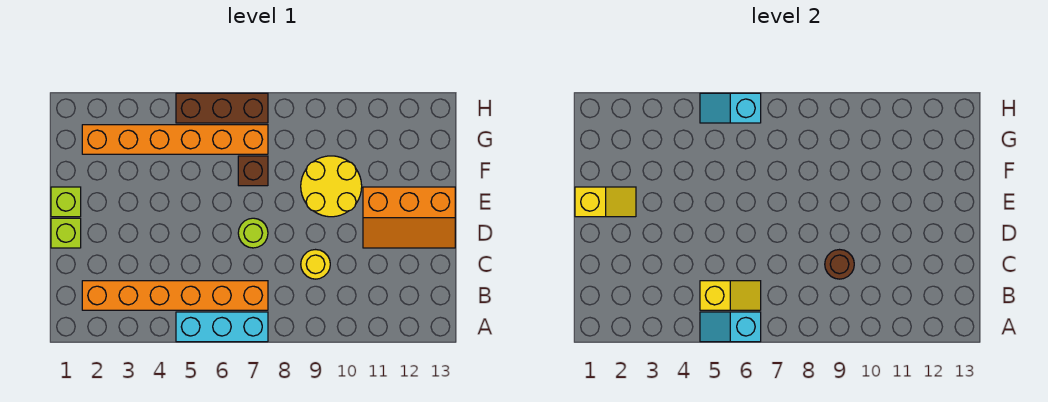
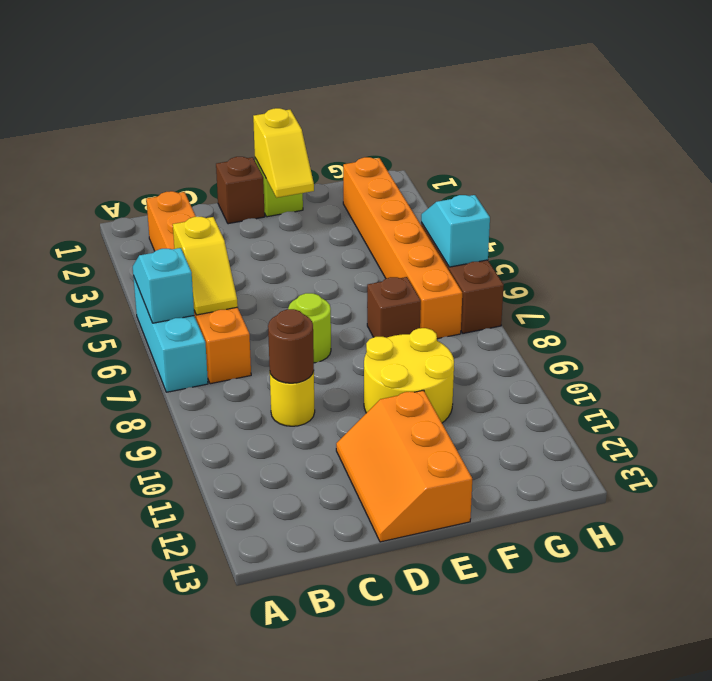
lime brick D1 level 1 -> brown brick D1 level 1

